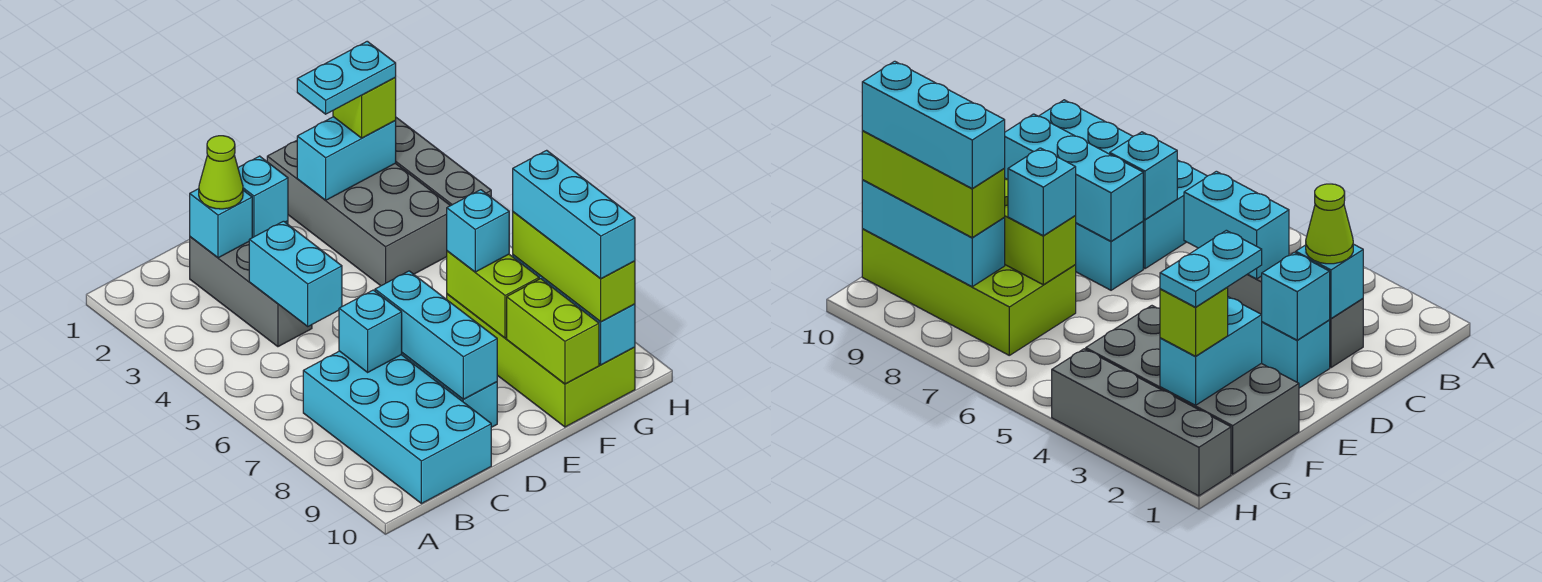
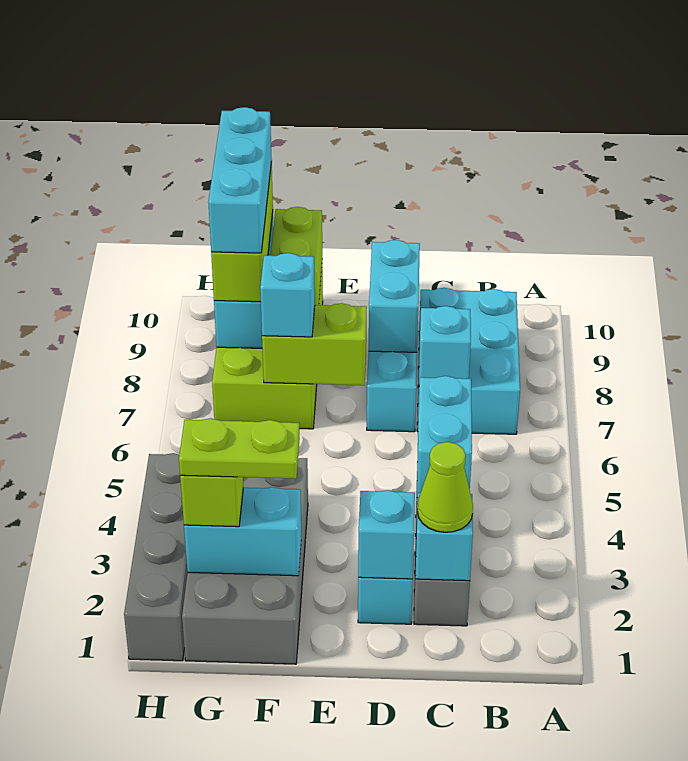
cyan brick B7:C10 level 1 -> cyan brick B7:C9 level 1
cyan brick D7:D9 level 2 -> cyan brick D8:D9 level 2
cyan plate F2:G2 level 4 -> lime plate F2:G2 level 4
lime brick F7:F8 level 2 -> lime brick E7:F7 level 2

